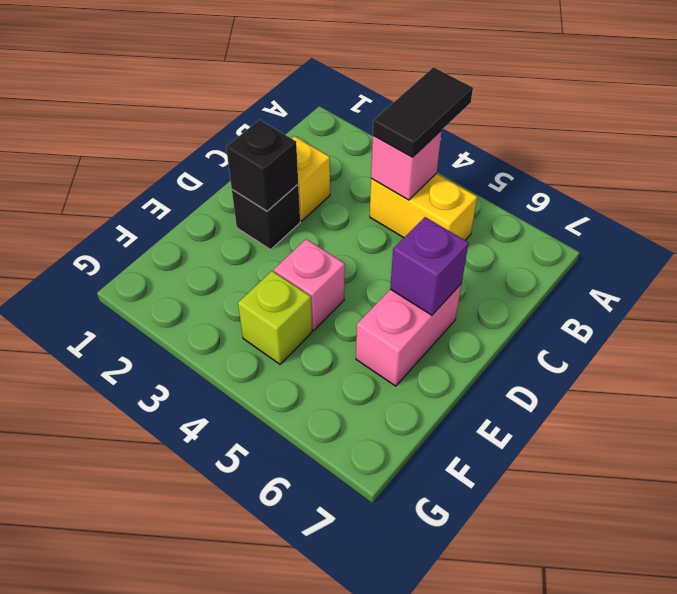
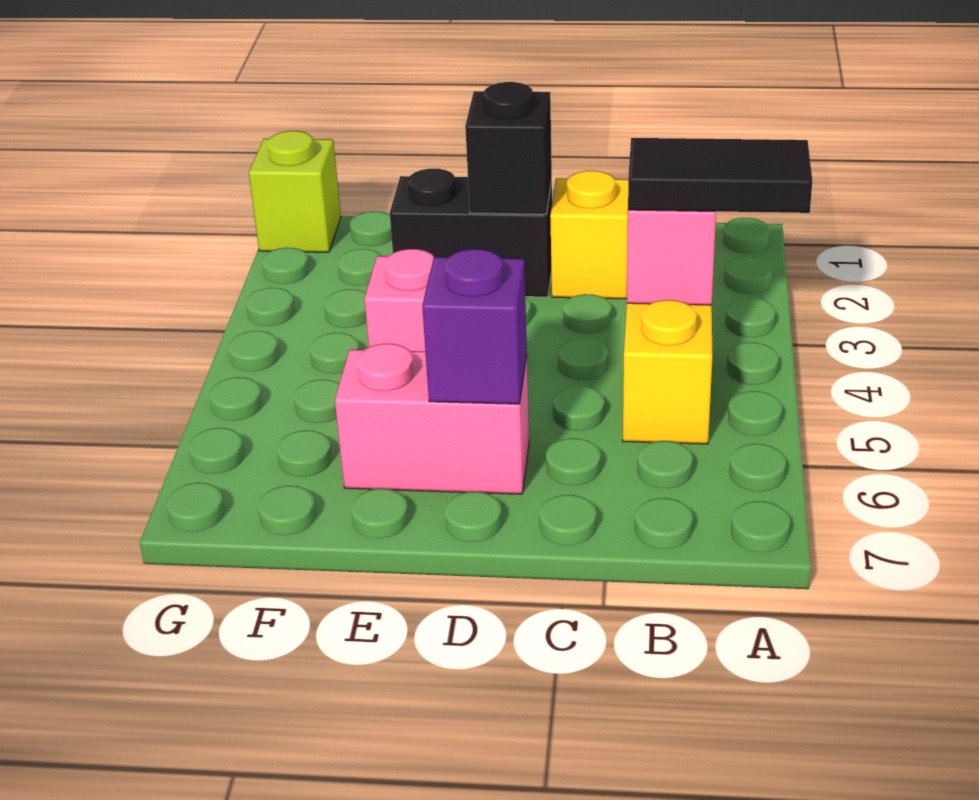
black brick D2 level 1 -> black brick D2:E2 level 1
lime brick F4 level 1 -> lime brick G1 level 1

